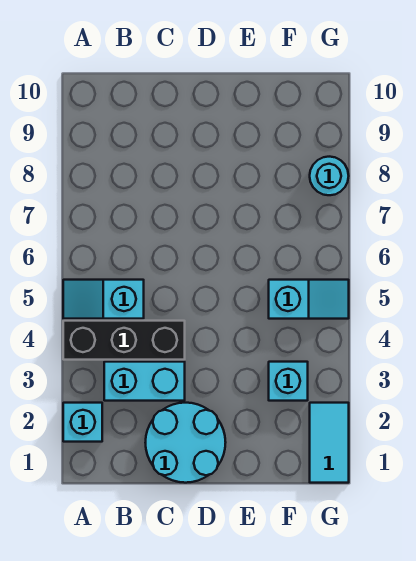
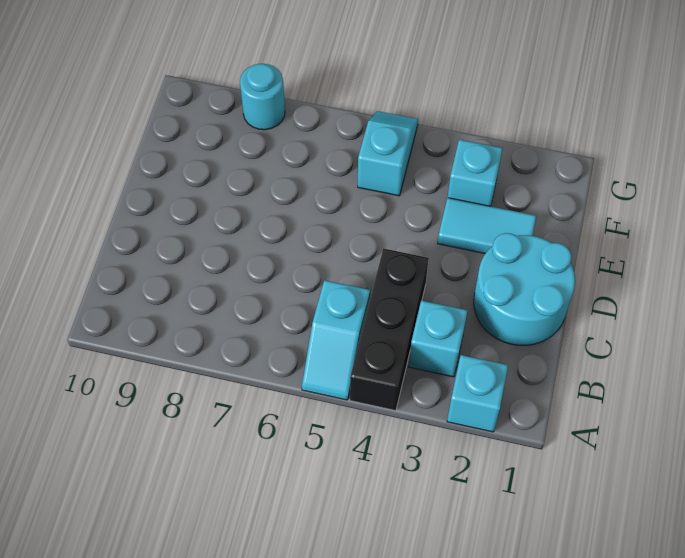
cyan brick B3:C3 level 1 -> cyan brick B3 level 1
cyan tile G1:G2 level 1 -> cyan tile E2:E3 level 1

